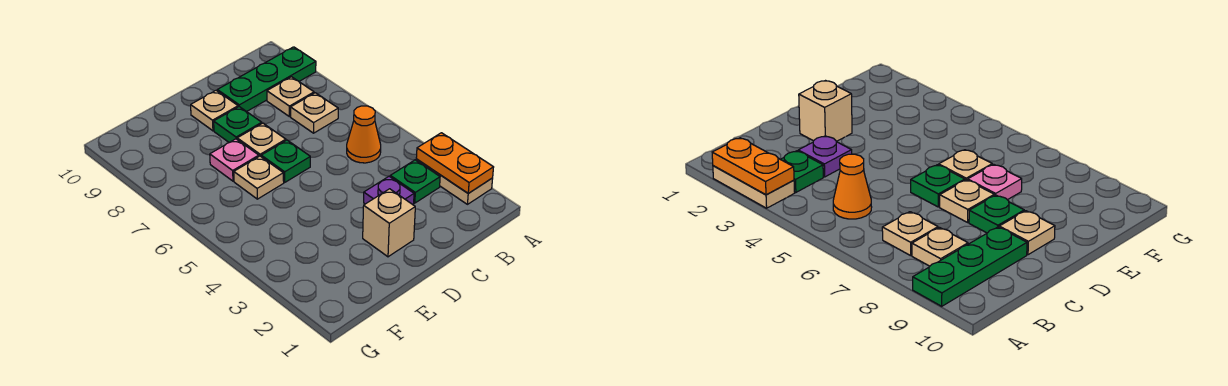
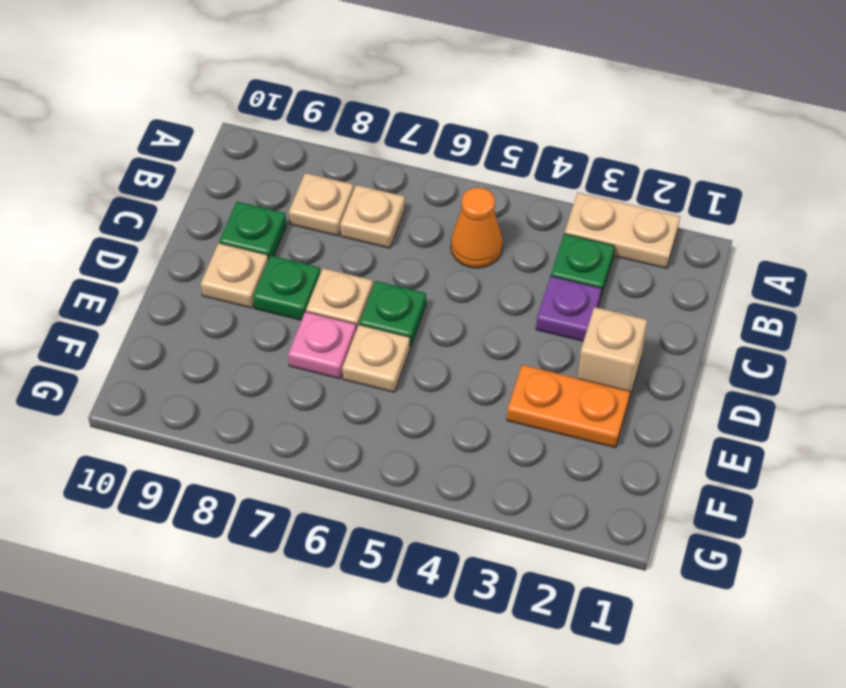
orange plate A2:A3 level 2 -> orange plate E2:E3 level 1
green plate A9:C9 level 1 -> green plate C9 level 1

